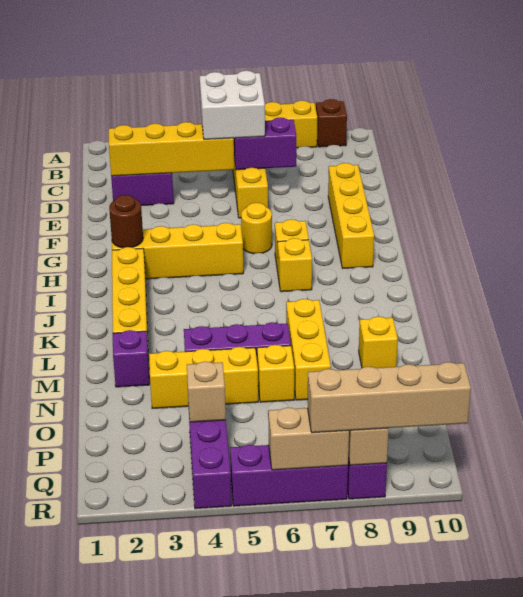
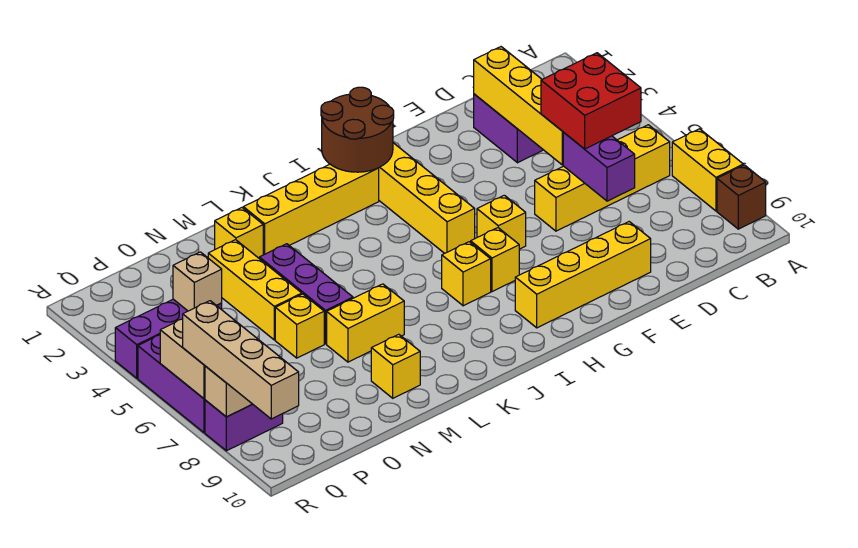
white brick C5:D6 level 3 -> red brick C5:D6 level 3
yellow round brick G6 level 1 -> yellow brick G6 level 1
brown round brick H2 level 2 -> brown round brick H1:I2 level 2
yellow brick L7:N7 level 1 -> yellow brick L7:M7 level 1
purple brick M2 level 1 -> yellow brick M2 level 1

